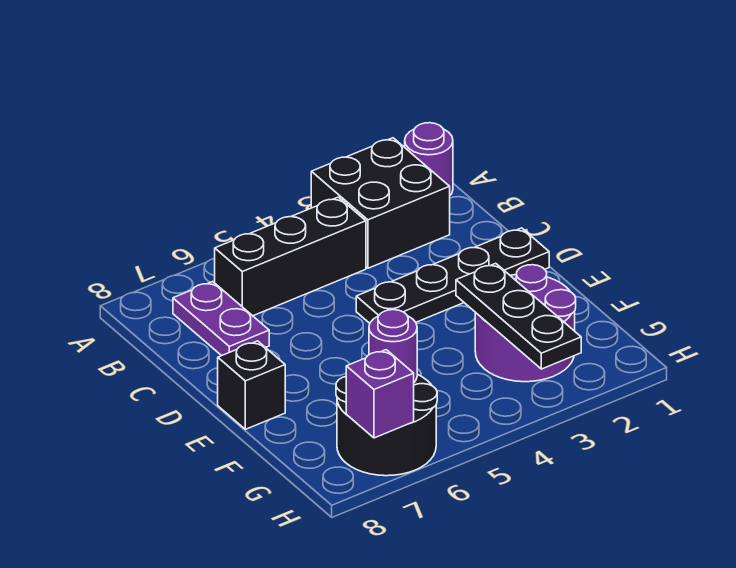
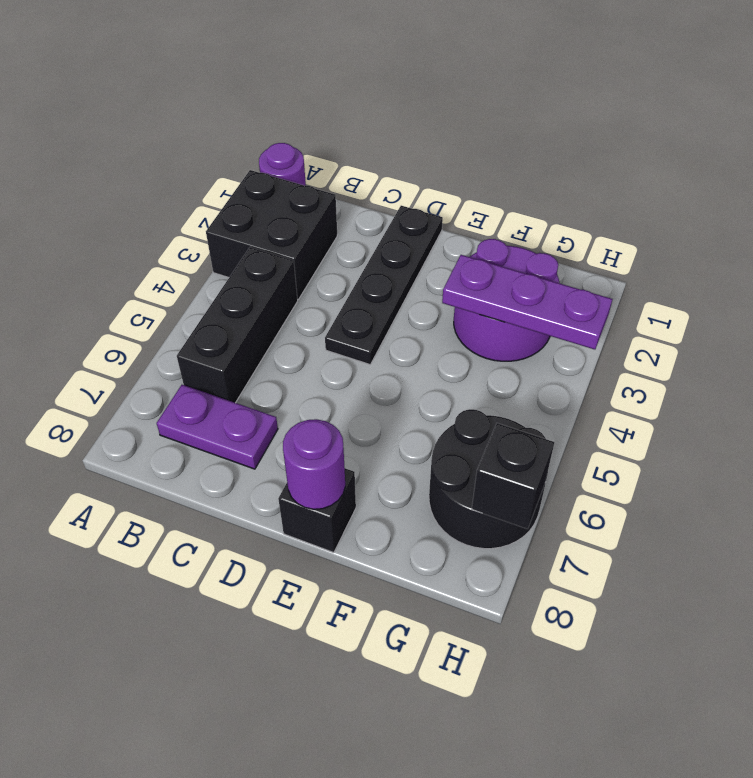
black plate F3:H3 level 2 -> purple plate F3:H3 level 2
purple round brick G6 level 2 -> purple round brick E8 level 2
purple brick H7 level 2 -> black brick H7 level 2

